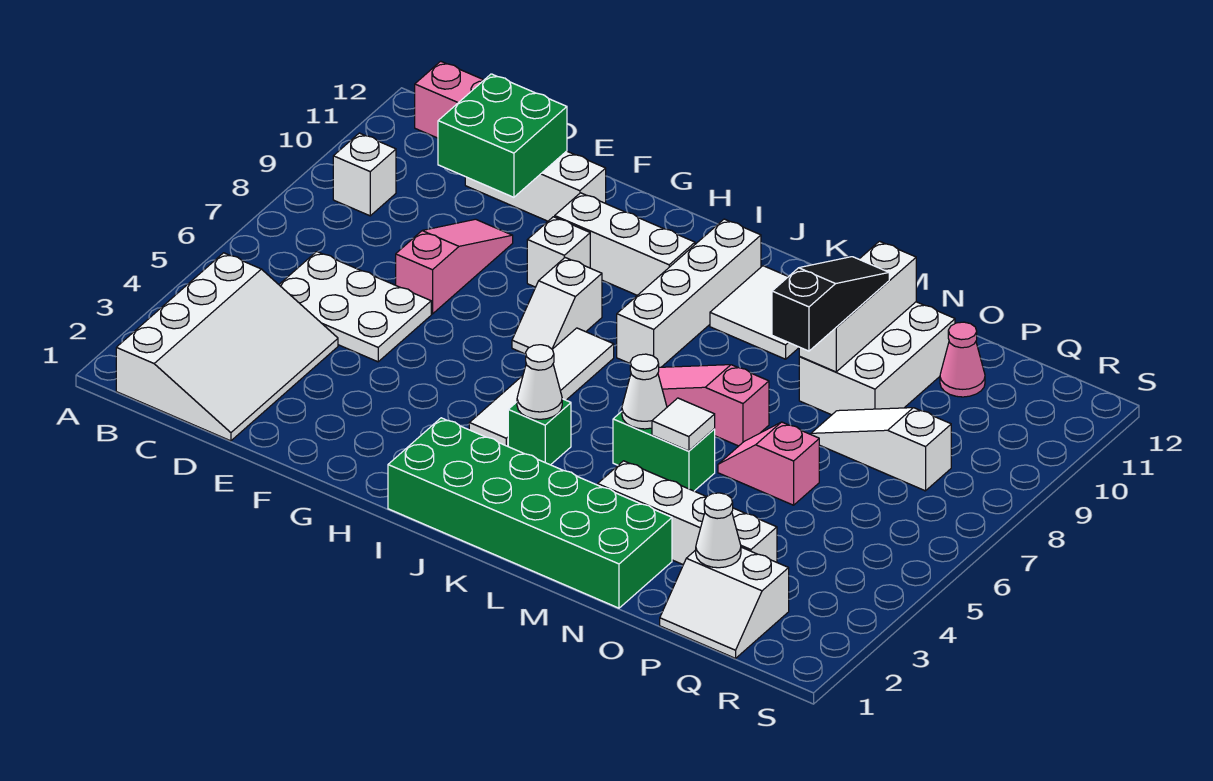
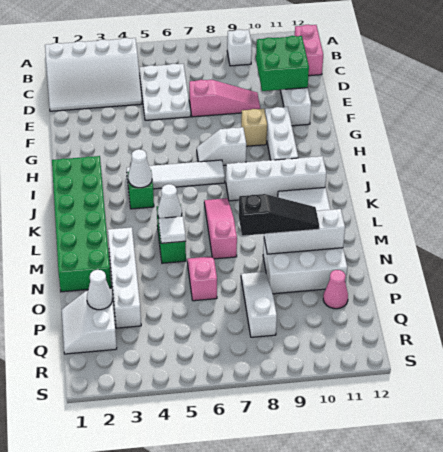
white brick G9 level 1 -> tan brick G9 level 1

